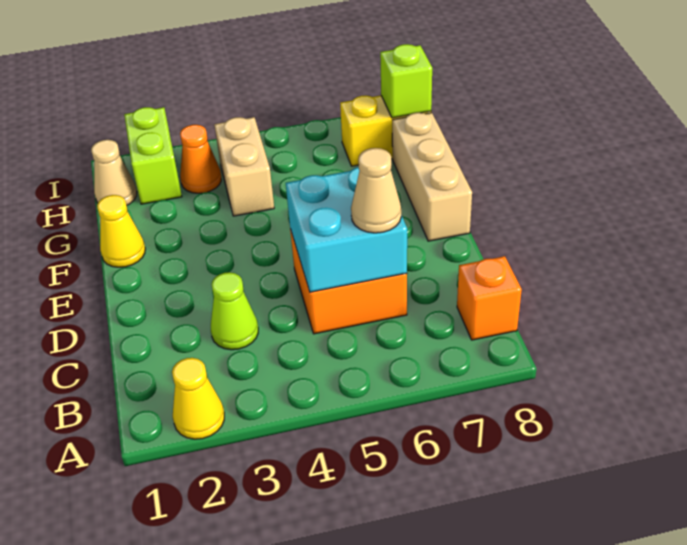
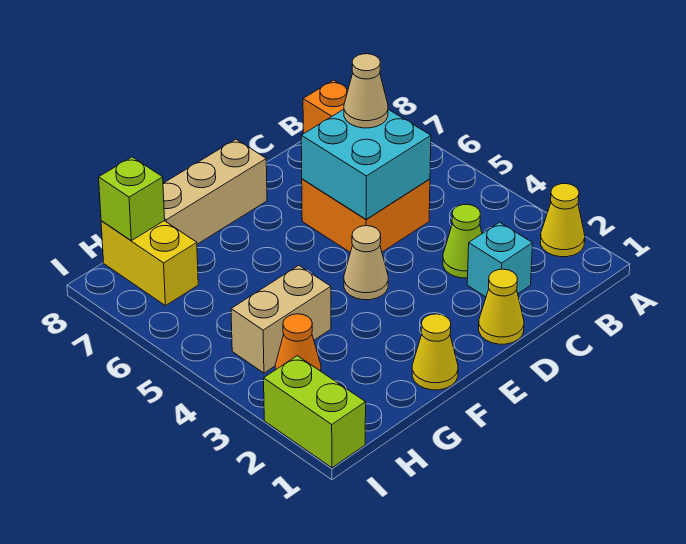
none -> cyan brick C2 level 1
none -> yellow cone D1 level 1
tan cone H1 level 1 -> tan cone E4 level 1
lime brick H2:I2 level 1 -> lime brick I1:I2 level 1

